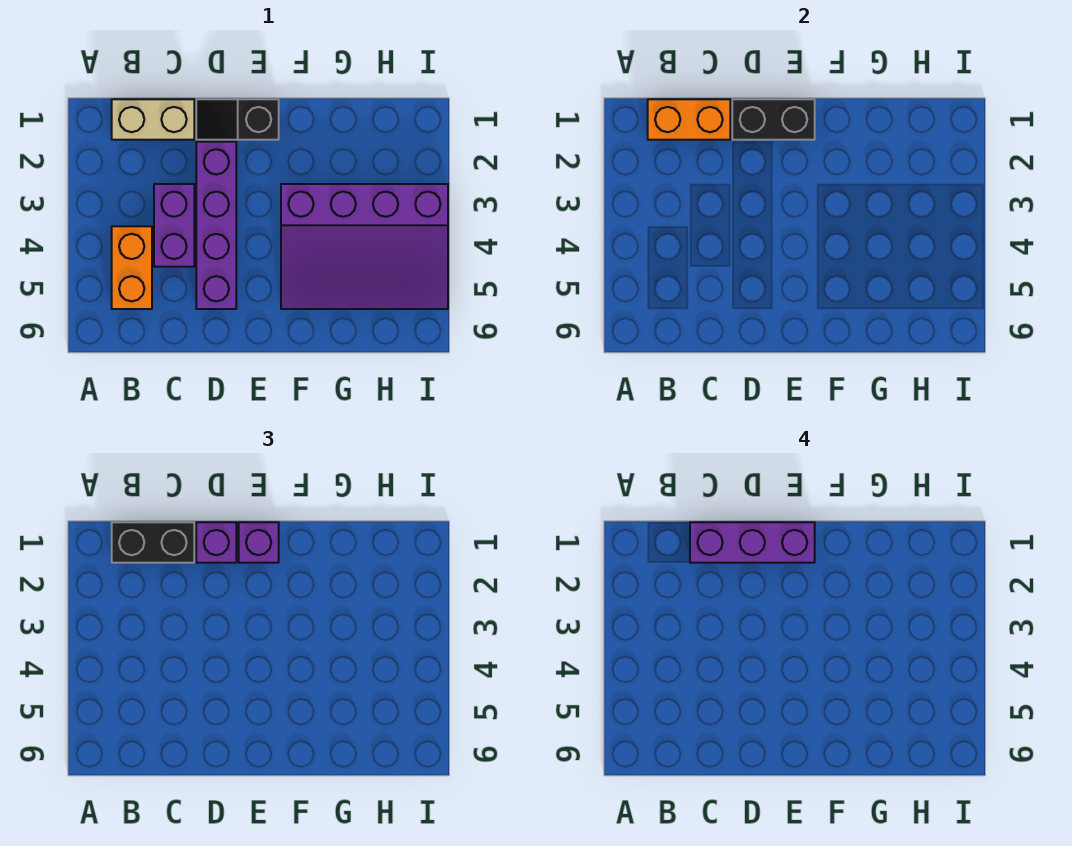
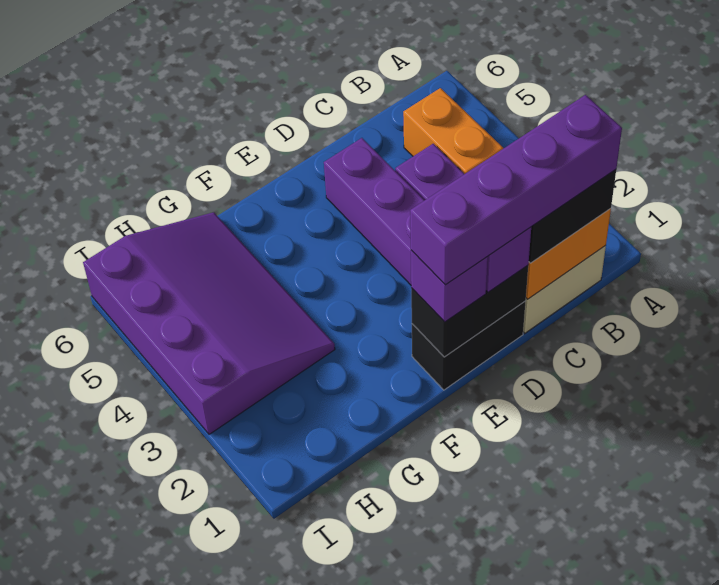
purple brick C1:E1 level 4 -> purple brick B1:E1 level 4
black slope D1:E1 level 1 top E -> black brick D1:E1 level 1
purple slope F3:I5 level 1 top 3 -> purple slope G3:I6 level 1 top I

